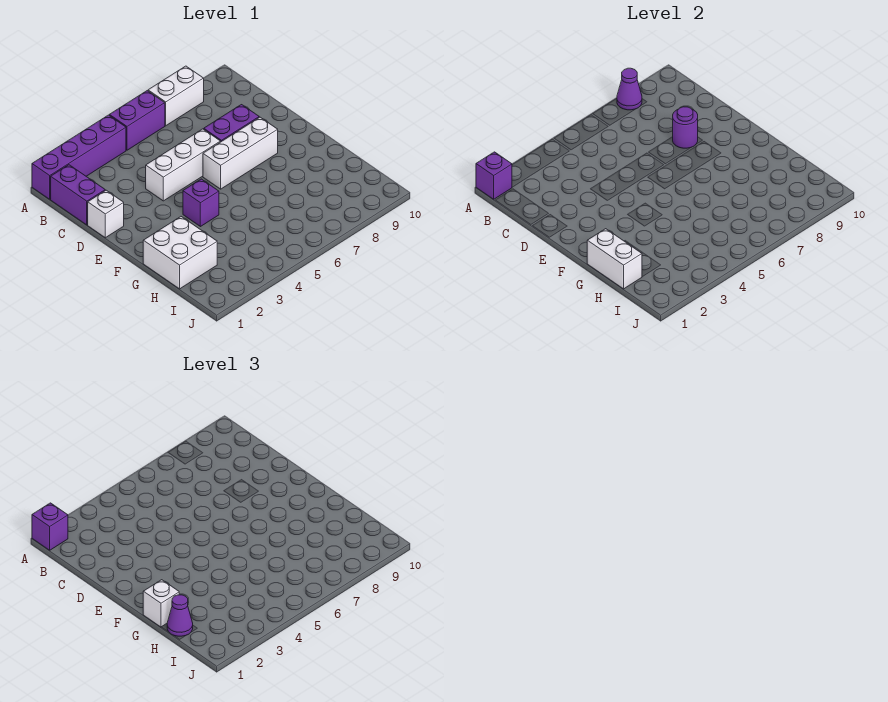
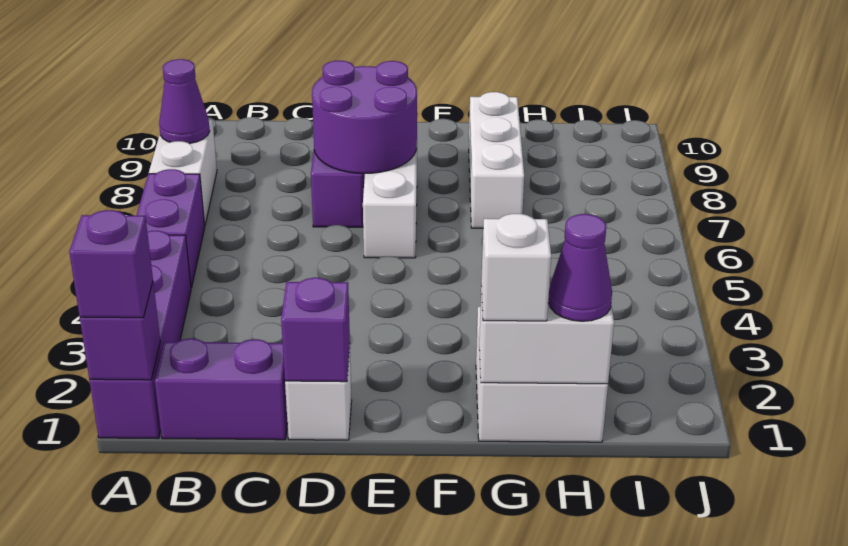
white brick D4:D6 level 1 -> white brick G7:G9 level 1
purple round brick D8 level 2 -> purple round brick D7:E8 level 2
purple brick F4 level 1 -> purple brick D1 level 2

